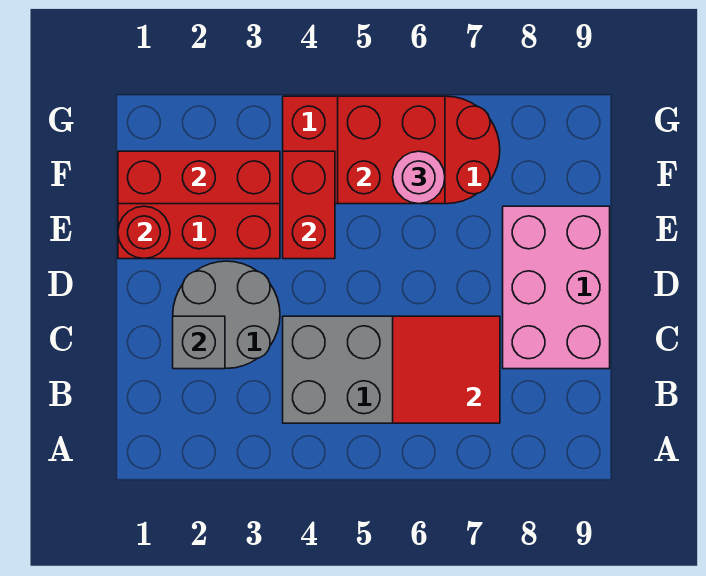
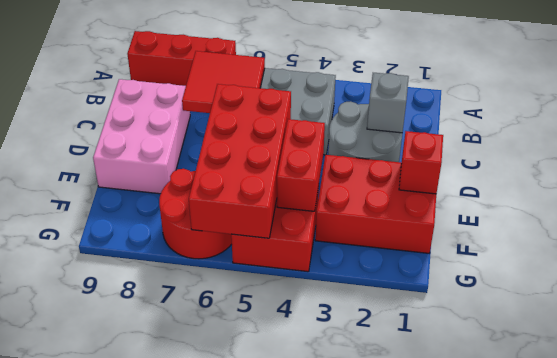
red round brick E1 level 2 -> red brick E1 level 2
red brick F1:F3 level 2 -> red brick A7:A9 level 1
red brick F5:G6 level 2 -> red brick D5:G6 level 2
pink round brick F6 level 3 -> none

